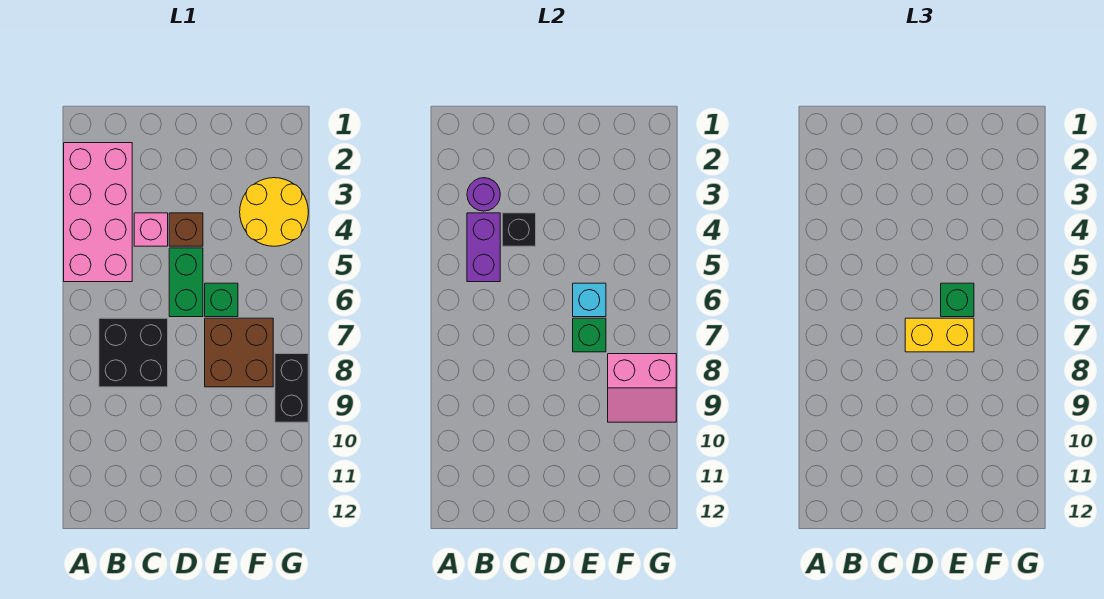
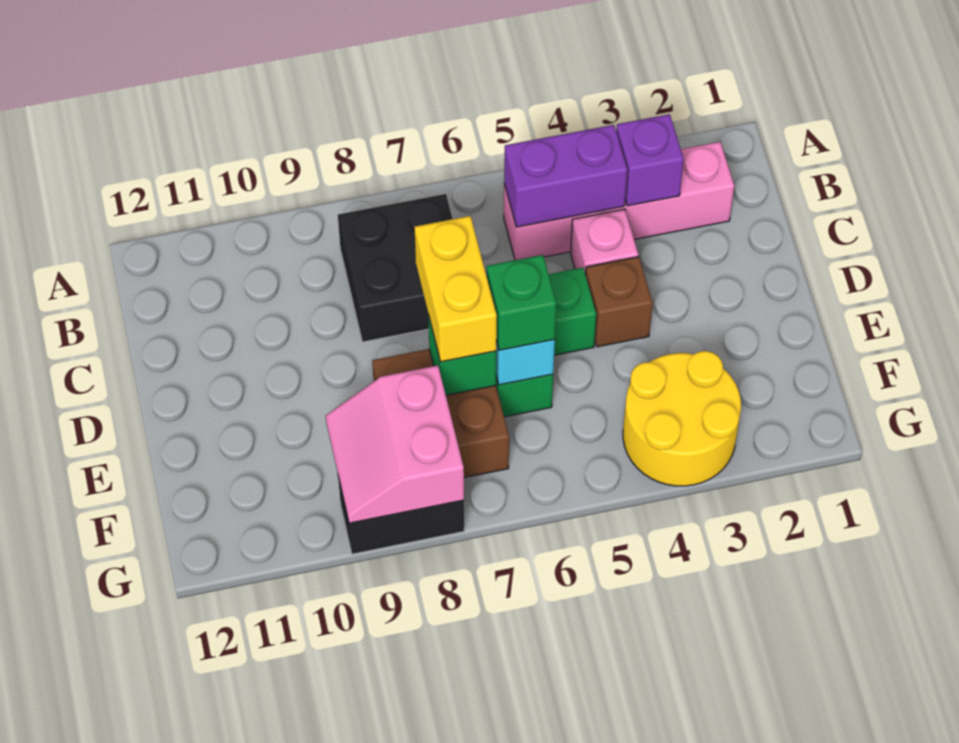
pink brick A2:B5 level 1 -> pink brick B2:B5 level 1
purple round brick B3 level 2 -> purple brick B3 level 2
black brick C4 level 2 -> none

